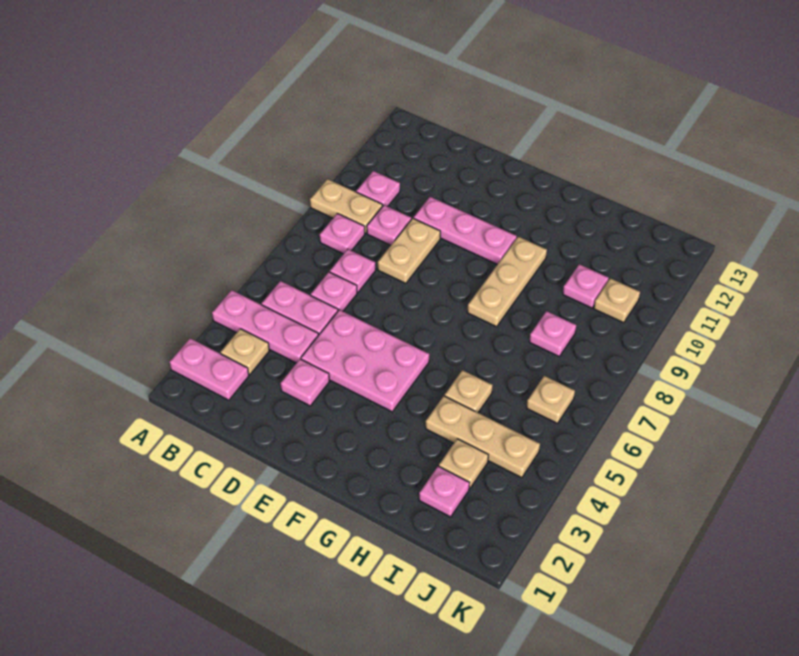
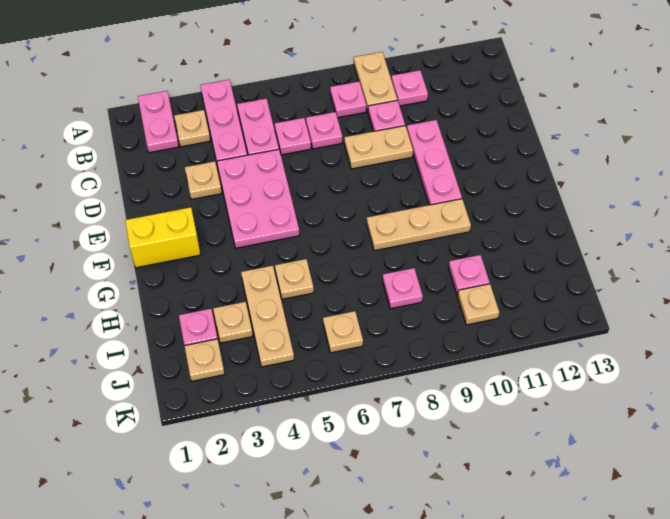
pink plate D3 level 1 -> tan plate D3 level 1
none -> yellow brick F1:F2 level 1
none -> tan plate J2 level 1

